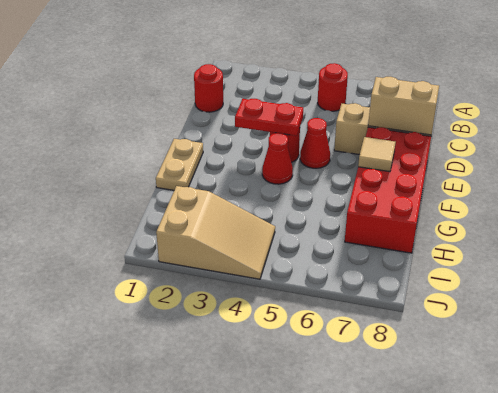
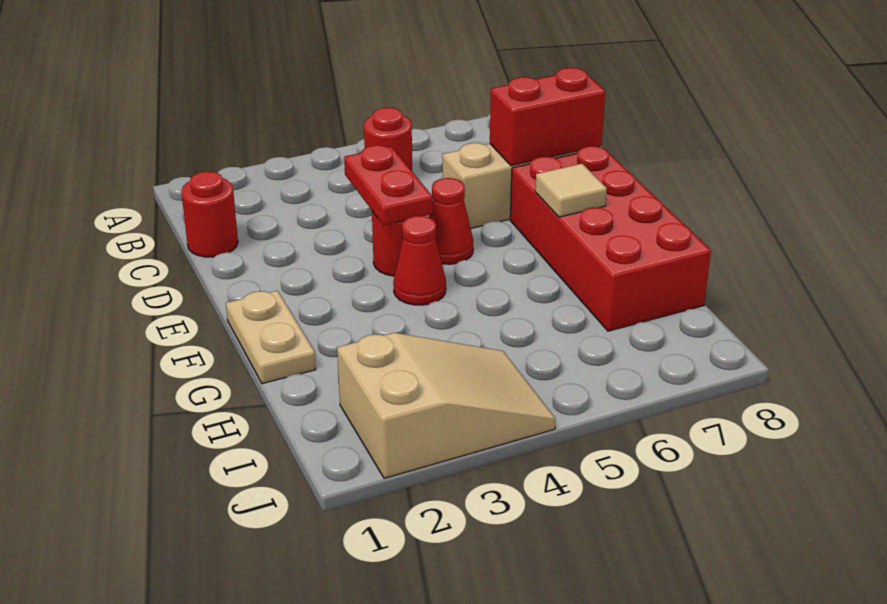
tan brick D7:D8 level 2 -> red brick D7:D8 level 2
red plate E3:E4 level 2 -> red plate D4:E4 level 2

